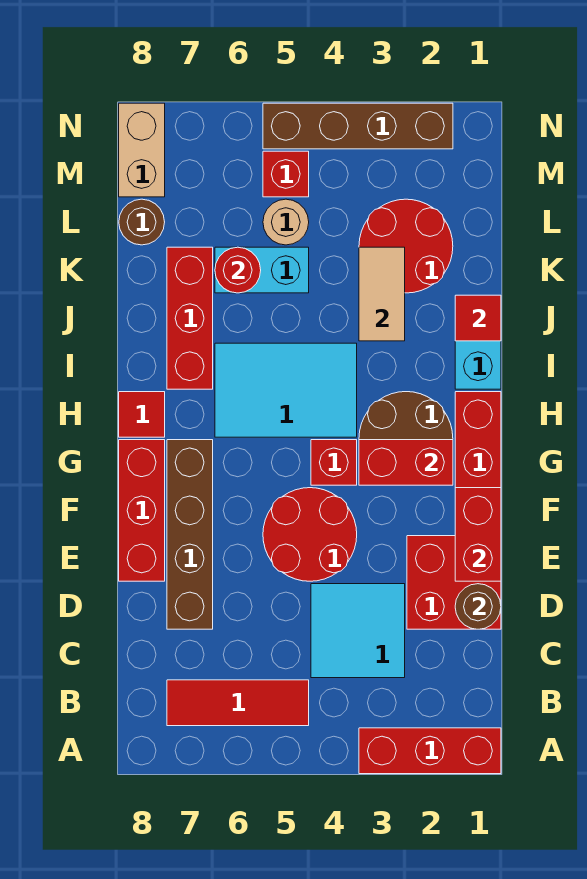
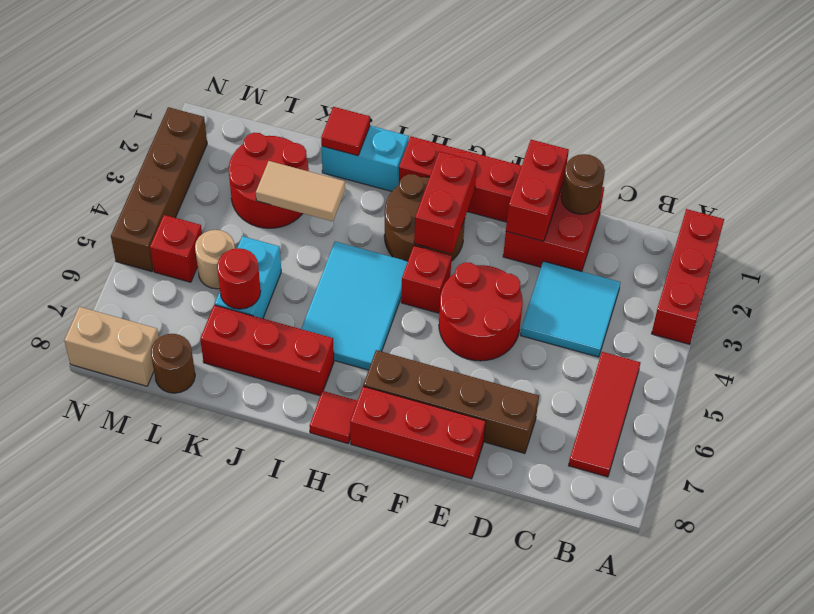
red brick E1:F1 level 2 -> red brick E1:E2 level 2

